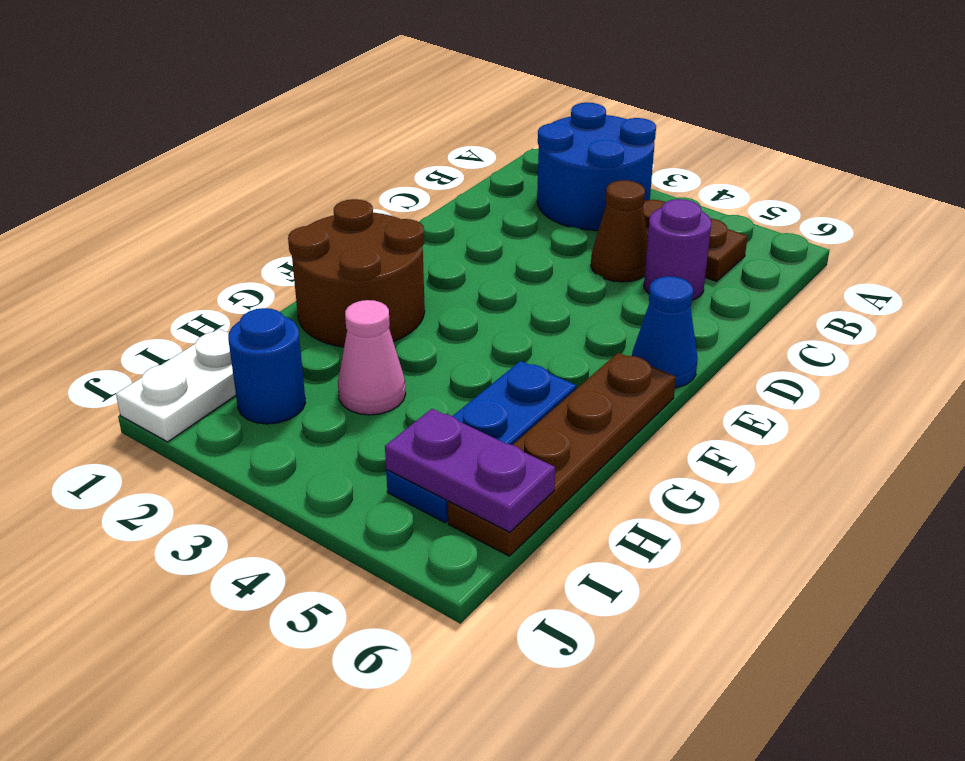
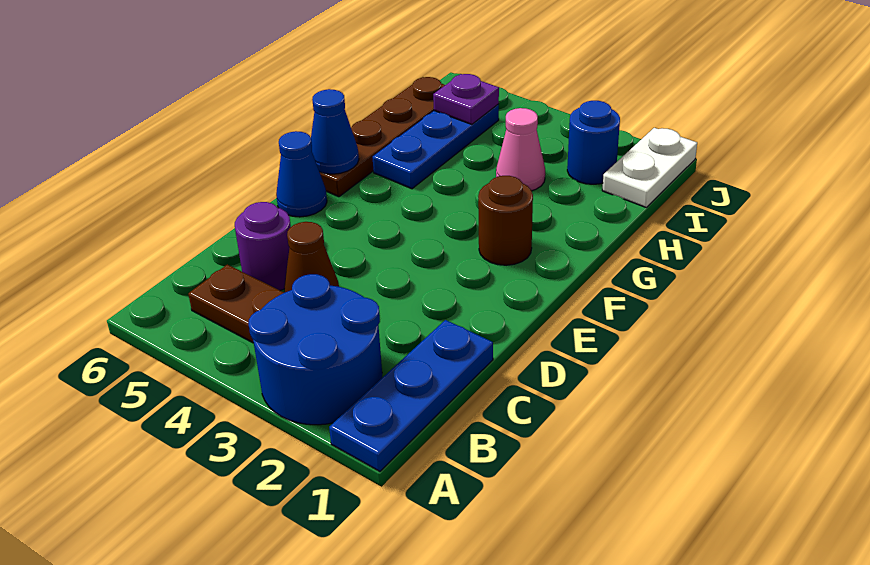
none -> blue plate A1:C1 level 1
brown round brick F1:G2 level 1 -> brown round brick F2 level 1
none -> blue cone F6 level 2
purple plate I5:I6 level 2 -> purple plate I5 level 2

